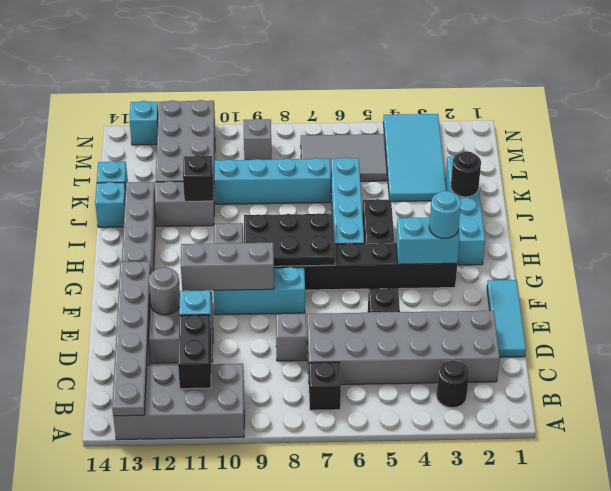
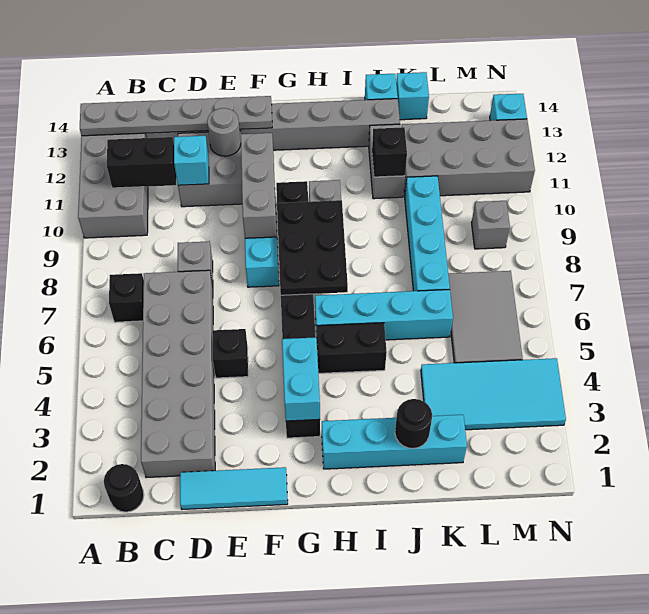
black round brick B3 level 1 -> black round brick B1 level 1
cyan round brick G3 level 3 -> none

